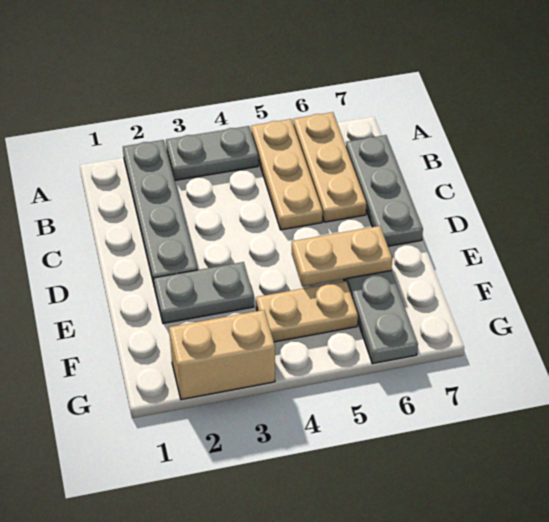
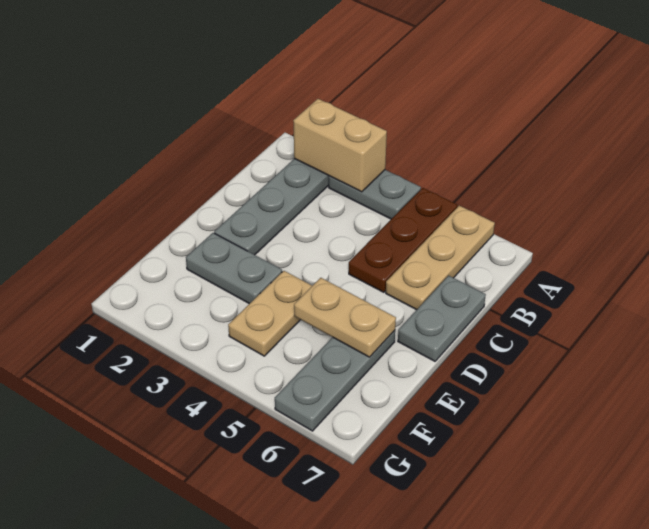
tan plate A5:C5 level 1 -> brown plate A5:C5 level 1
grey plate B7:D7 level 1 -> grey plate C7:D7 level 1
tan plate F4:F5 level 1 -> tan plate E4:F4 level 1
tan brick G2:G3 level 1 -> tan brick A2:A3 level 2

